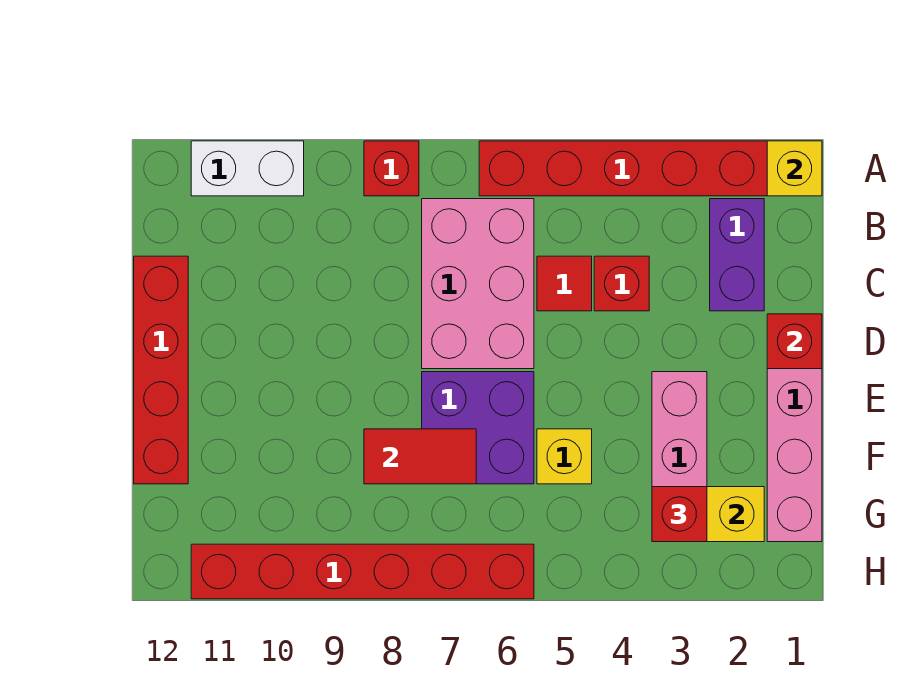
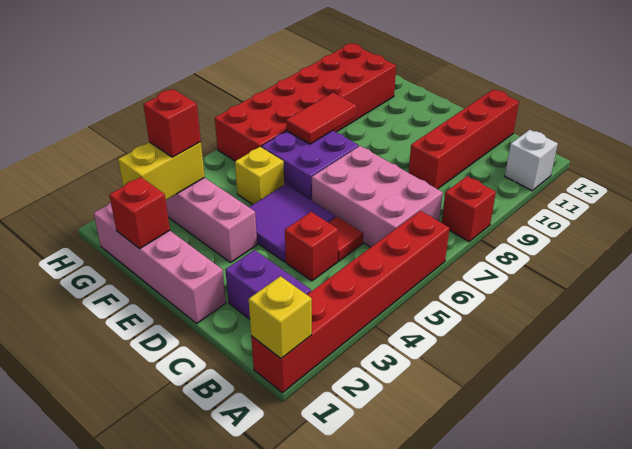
white brick A10:A11 level 1 -> white brick A11 level 1
red brick C12:F12 level 1 -> red brick C9:C12 level 1
red brick D1 level 2 -> red brick F1 level 2
none -> purple tile D4:E5 level 1
red brick H6:H11 level 1 -> red brick G6:H11 level 1

